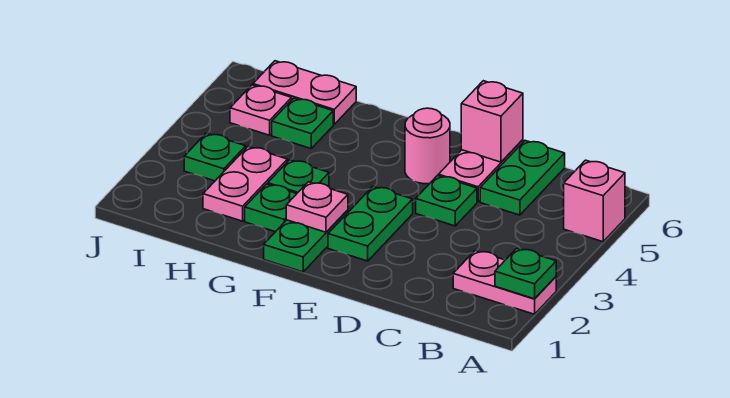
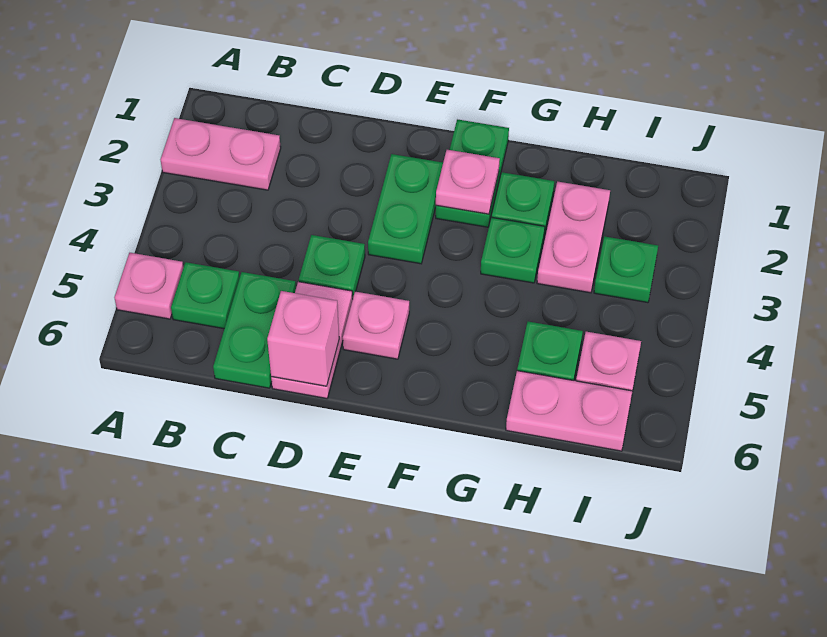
green plate A2 level 2 -> green plate B5 level 1
pink brick A5 level 1 -> pink plate A5 level 1
pink round brick E5 level 1 -> pink plate E5 level 1

